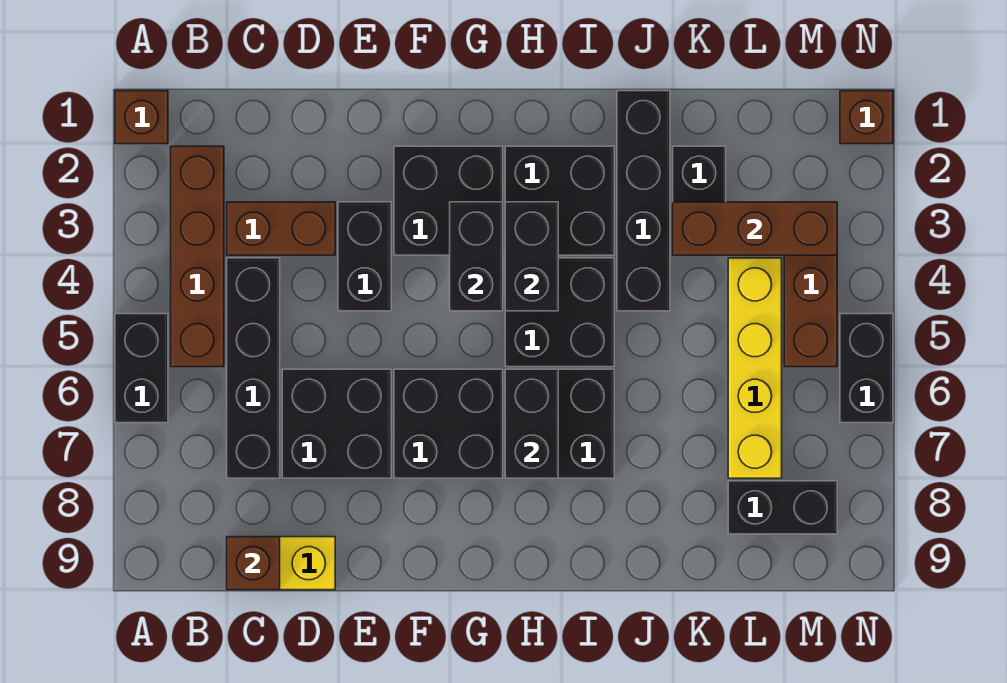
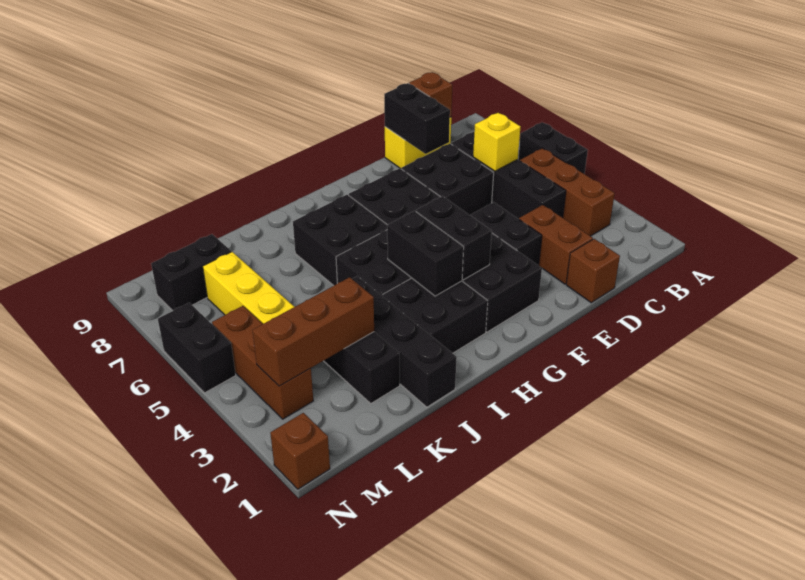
brown brick A1 level 1 -> brown brick D1 level 1
brown brick B2:B5 level 1 -> brown brick B3:B5 level 1
brown brick C3:D3 level 1 -> brown brick D2:D3 level 1
none -> yellow brick C6 level 2
black brick H6:H7 level 2 -> black brick D8:D9 level 2

